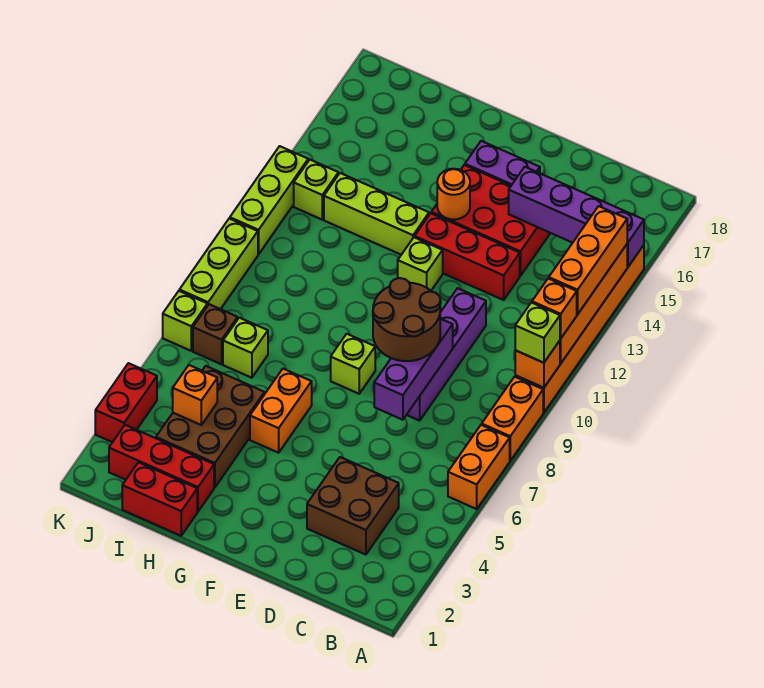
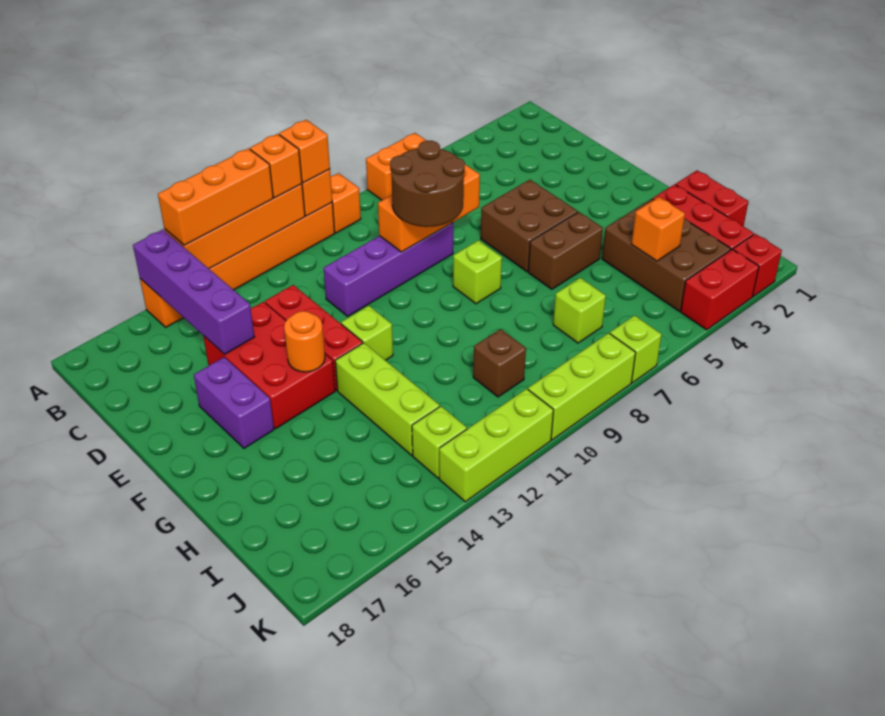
orange brick A8:A9 level 1 -> orange brick A9 level 1
lime brick A10 level 3 -> orange brick A10 level 3
brown brick C3:D4 level 1 -> brown brick E5:F6 level 1
purple brick D7:D9 level 2 -> orange brick D7:D9 level 2
orange brick G5:G6 level 1 -> brown brick G5:G6 level 1
brown brick H3:I5 level 1 -> brown brick H3:J4 level 1
brown brick J7 level 1 -> brown brick I10 level 1
none -> red brick K2 level 1

